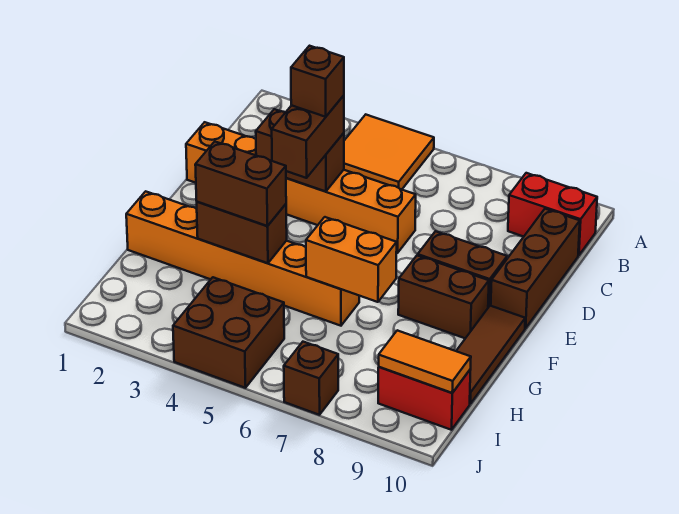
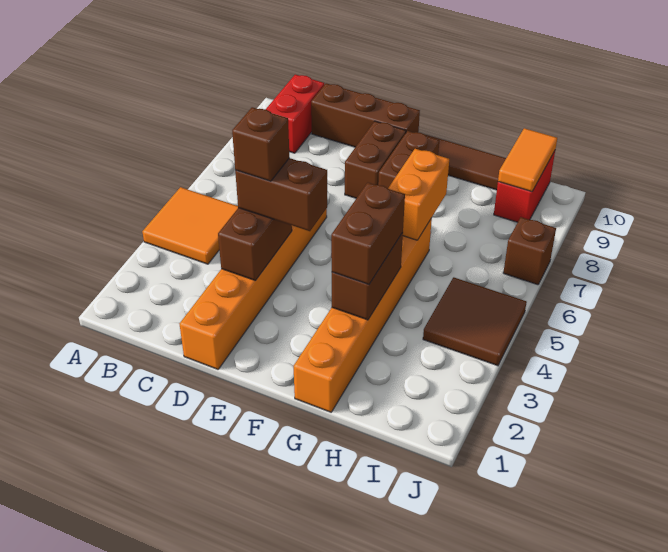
brown brick I4:J5 level 1 -> brown tile I4:J5 level 1

